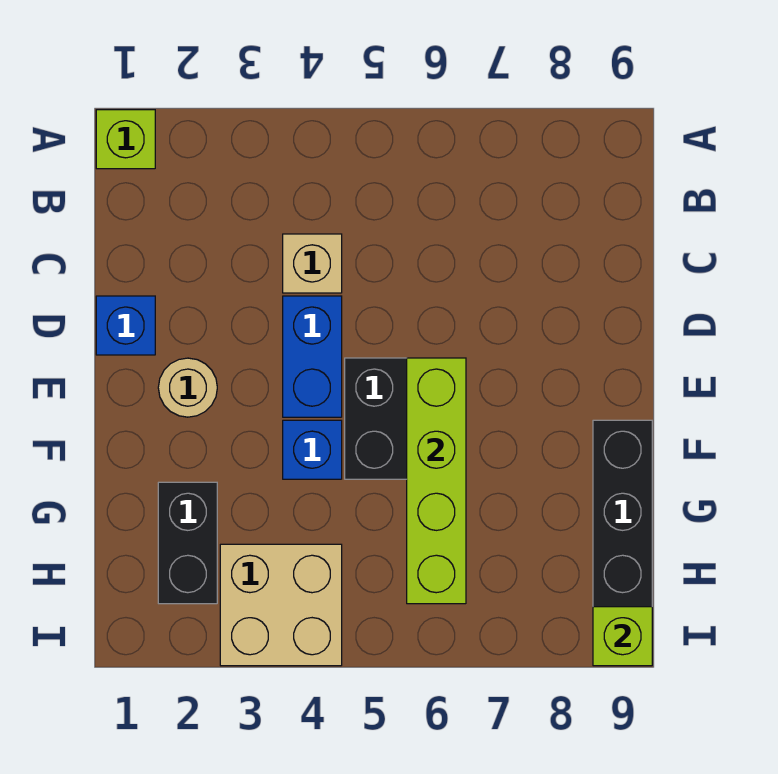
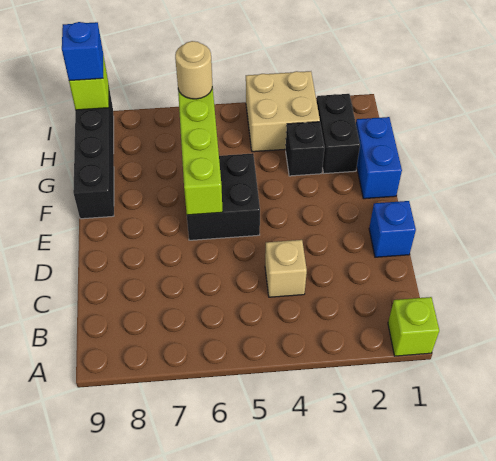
blue brick D4:E4 level 1 -> blue brick F1:G1 level 1
tan round brick E2 level 1 -> tan round brick H6 level 3
blue brick F4 level 1 -> blue brick I9 level 3
none -> black brick G3 level 1

